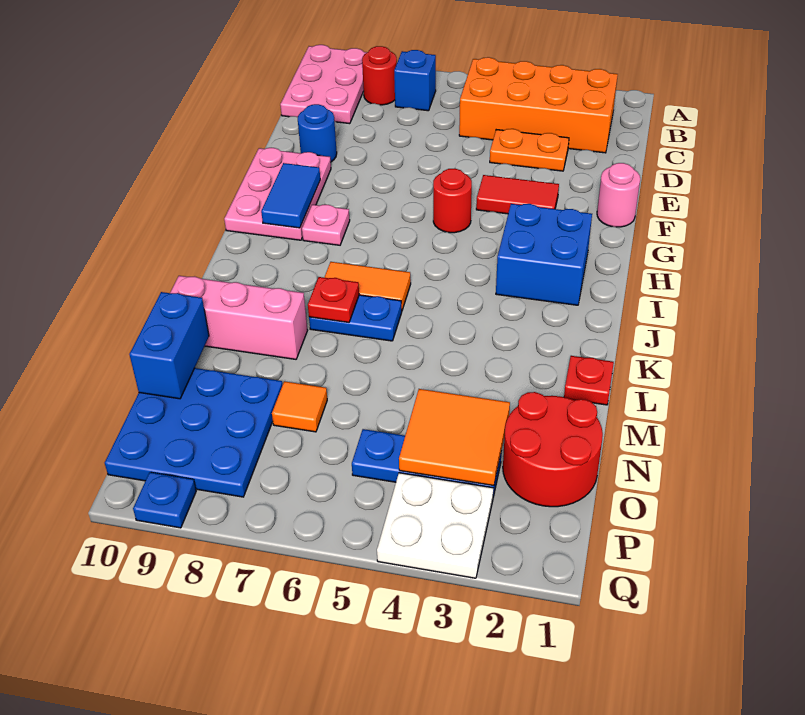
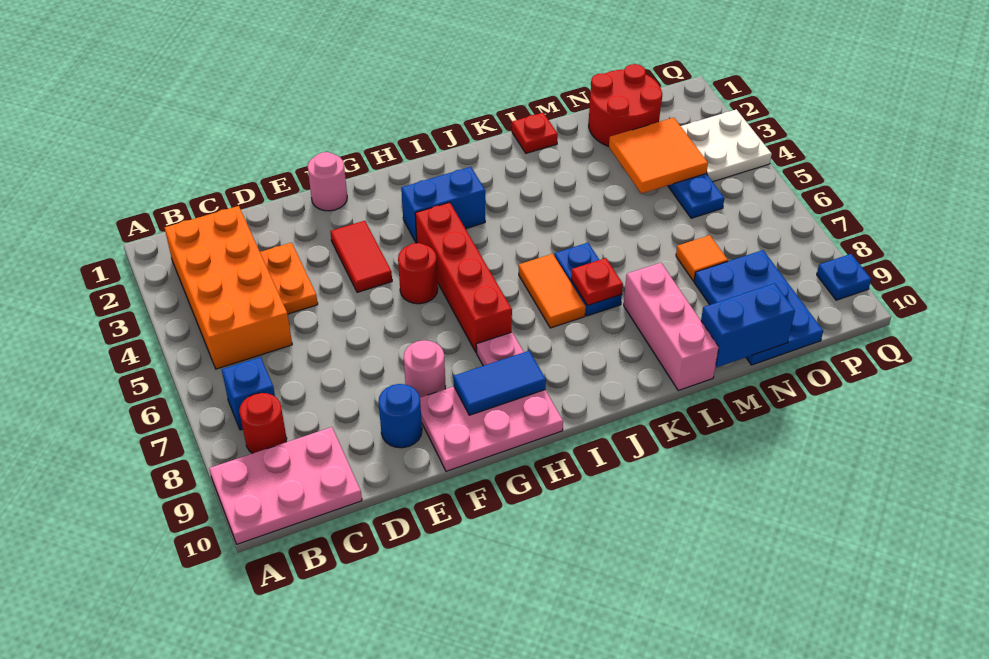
none -> pink round brick F8 level 1
blue brick H2:I3 level 1 -> blue brick H3:I3 level 1
none -> red brick H4:H7 level 1
blue plate N8:P10 level 1 -> blue plate N8:O10 level 1

